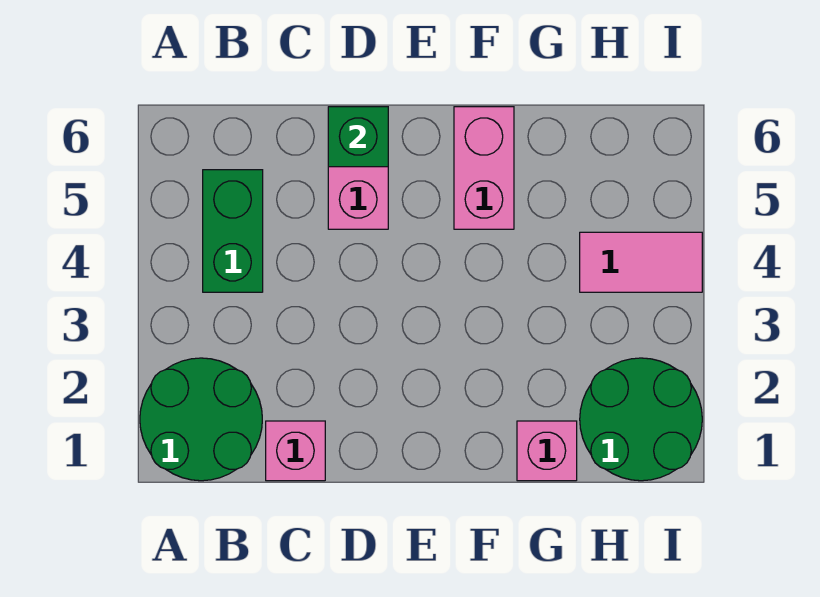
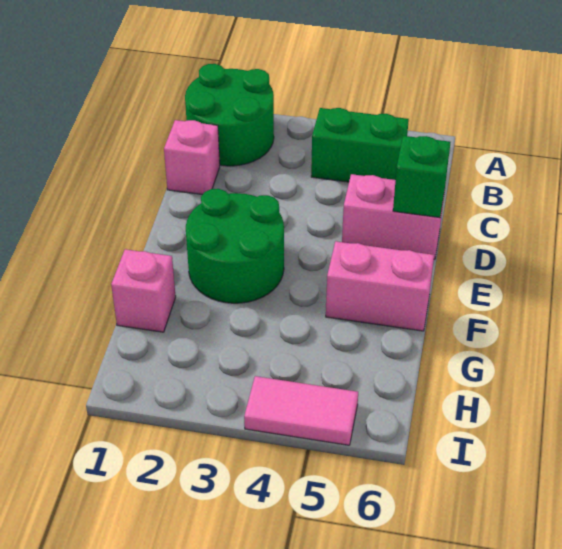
green round brick H1:I2 level 1 -> green round brick E2:F3 level 1
pink tile H4:I4 level 1 -> pink tile I4:I5 level 1

